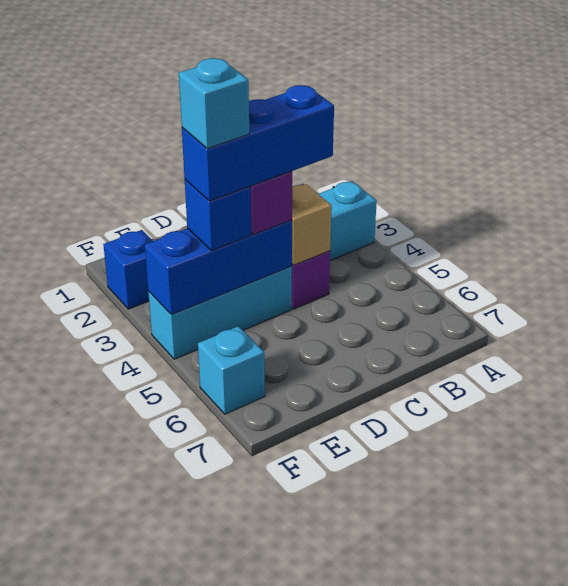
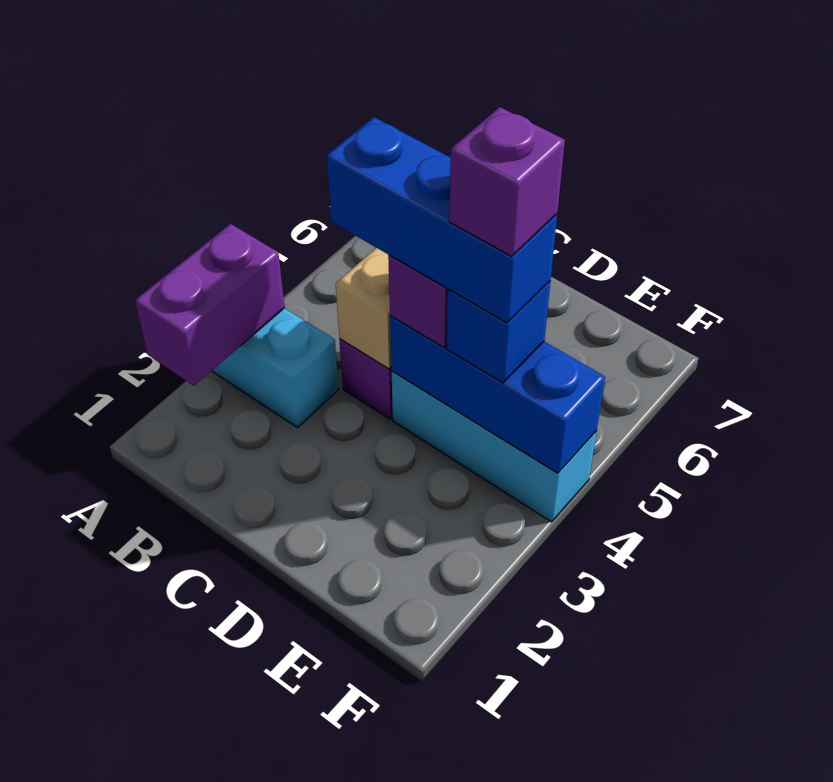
none -> purple brick A2:A3 level 2
cyan brick E4 level 5 -> purple brick E4 level 5
blue brick F2 level 1 -> none
cyan brick F6 level 1 -> none

